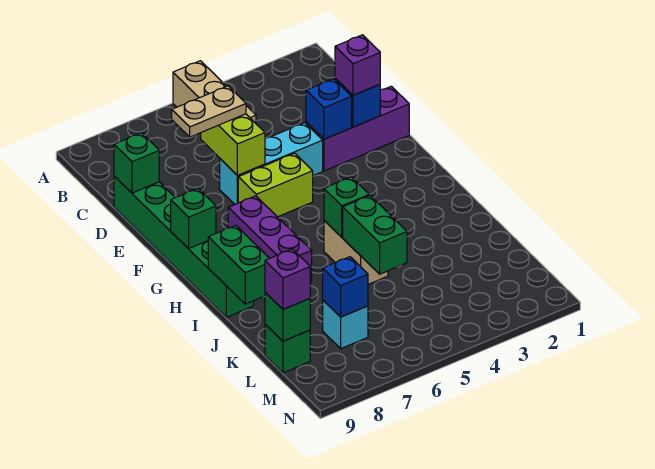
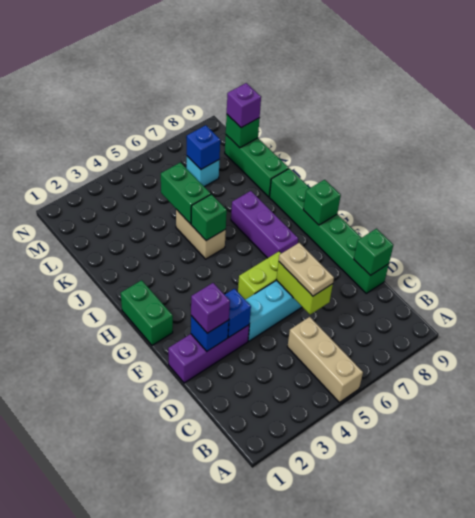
tan plate D6:D7 level 3 -> tan plate D6:E6 level 3
green brick I9:J9 level 2 -> green brick G1:H1 level 1
green brick L9 level 1 -> green brick J9:L9 level 1

